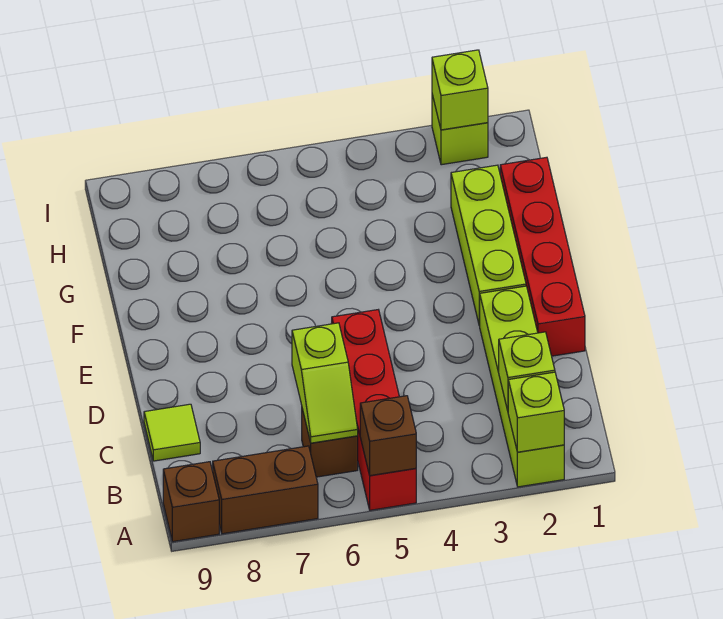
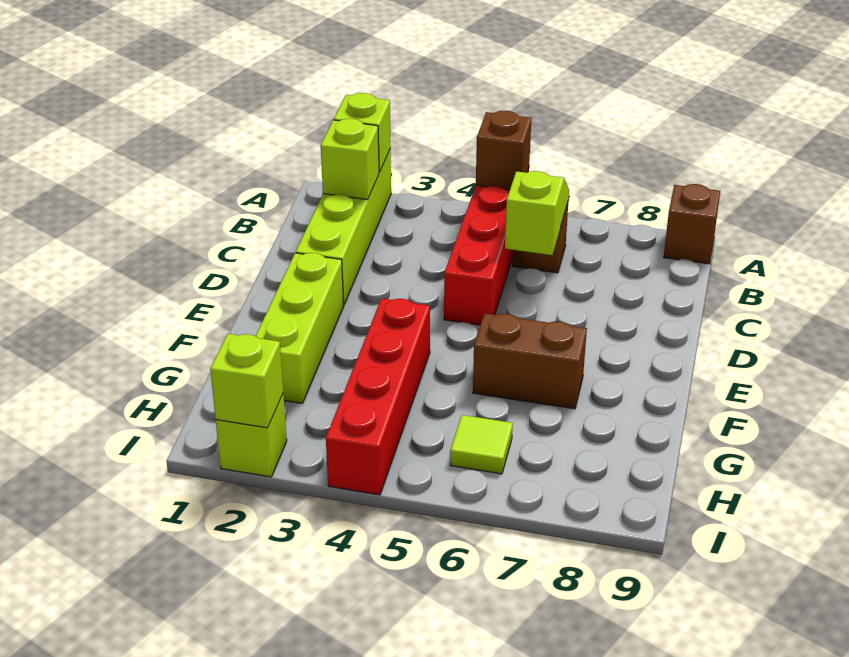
brown brick A7:A8 level 1 -> brown brick F6:F7 level 1
lime tile C9 level 1 -> lime tile H6 level 1
red brick D1:G1 level 1 -> red brick F4:I4 level 1

